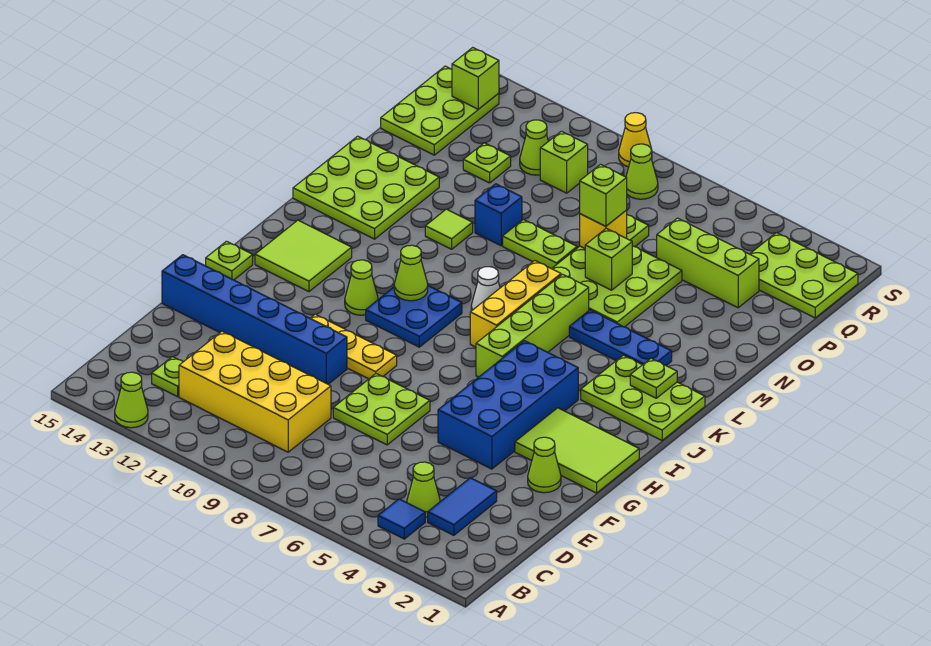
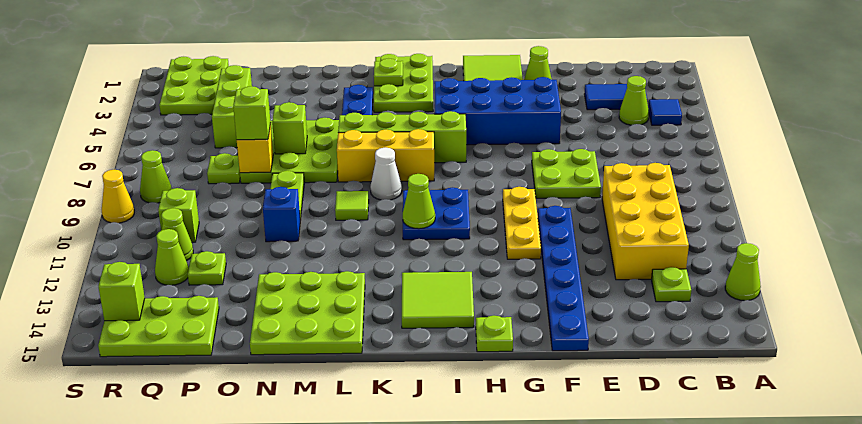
blue brick F10:F15 level 1 -> blue plate F10:F15 level 1
lime cone I11 level 1 -> lime cone Q12 level 1
lime tile M11 level 1 -> lime tile L9 level 1

